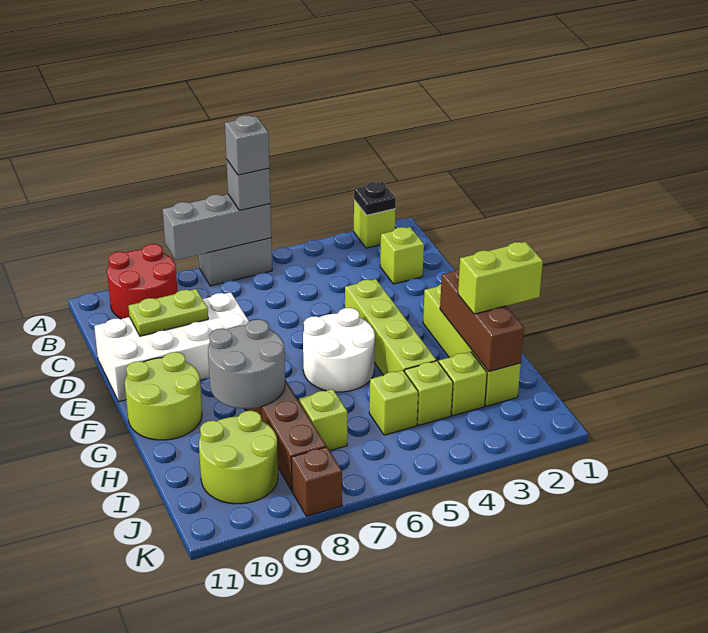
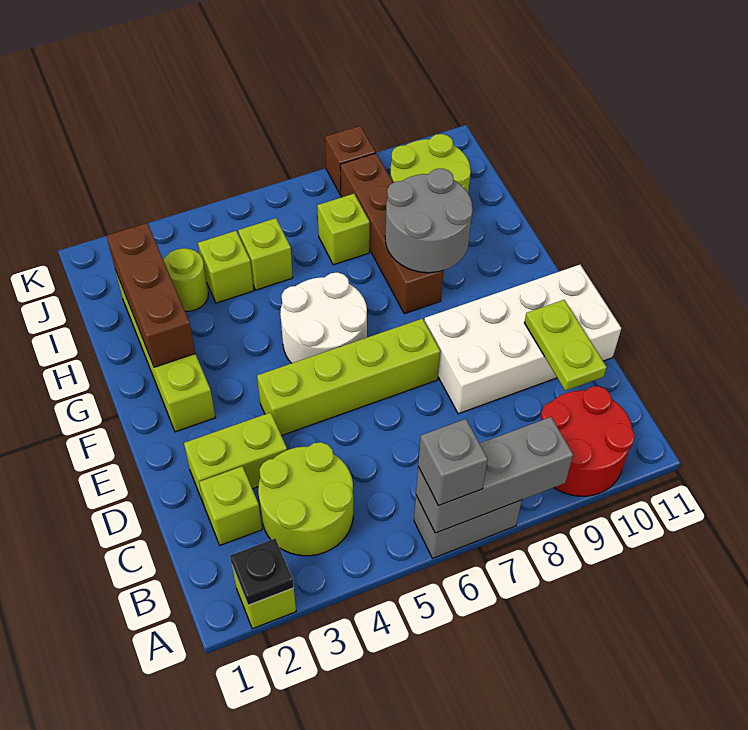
grey brick A6 level 4 -> none
lime plate D9:D10 level 2 -> lime plate C10:D10 level 2
lime brick E4:H4 level 1 -> lime brick E4:E7 level 1
lime round brick F10:G11 level 1 -> lime round brick B3:C4 level 1
lime brick H1:H2 level 3 -> lime brick D2:D3 level 1
lime brick I3 level 1 -> lime round brick I3 level 1

